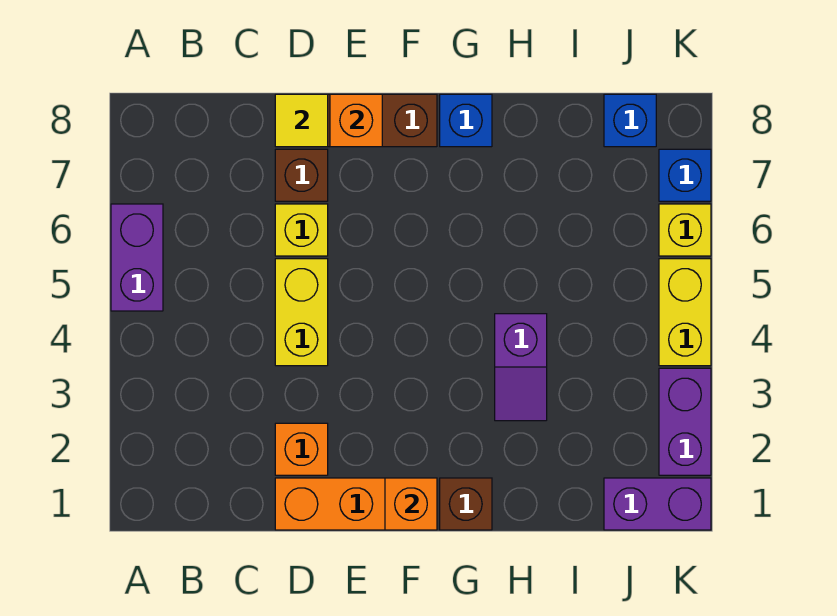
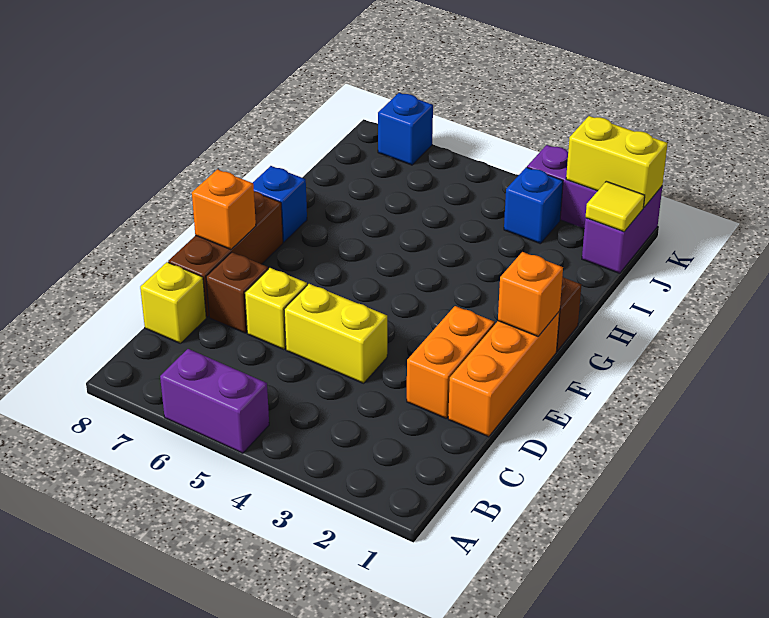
orange brick D2 level 1 -> orange brick D2:E2 level 1
yellow tile D8 level 2 -> yellow tile J1 level 2
purple slope H3:H4 level 1 top 4 -> none
blue brick J8 level 1 -> blue brick J3 level 1
yellow brick K4:K5 level 1 -> yellow brick K1:K2 level 2
yellow brick K6 level 1 -> yellow brick C8 level 1

